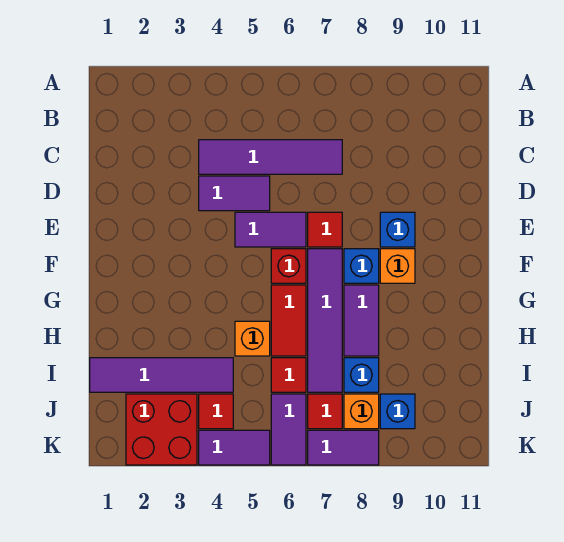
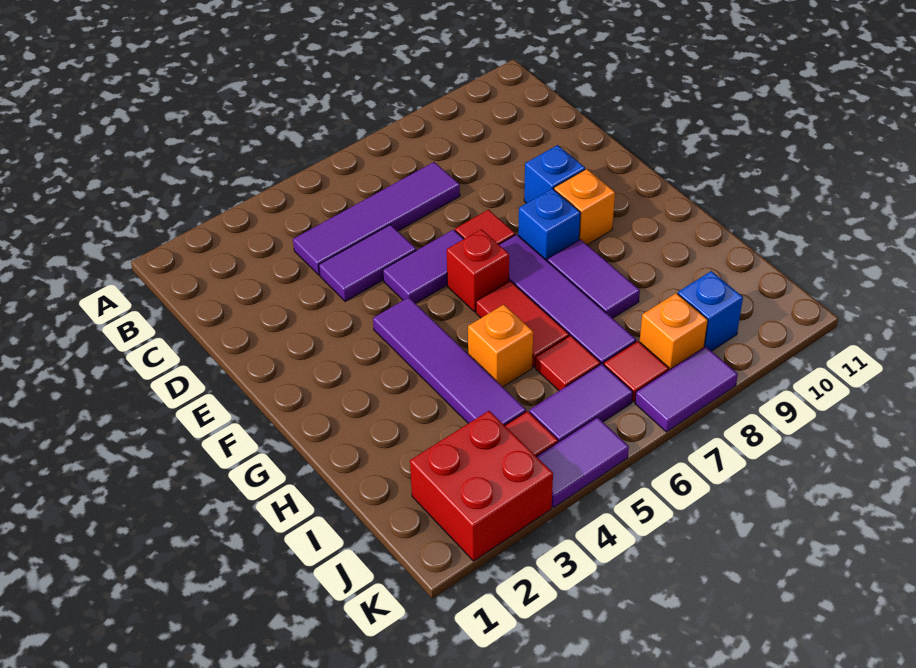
purple tile I1:I4 level 1 -> purple tile F4:I4 level 1
blue brick I8 level 1 -> none
purple tile J6:K6 level 1 -> purple tile J5:J6 level 1

